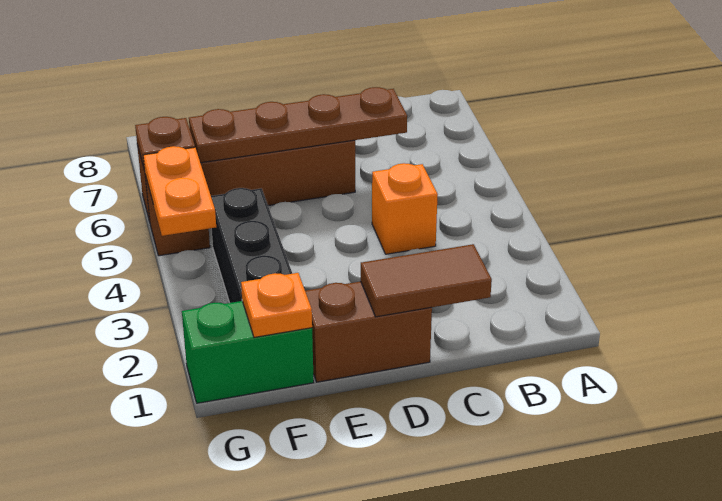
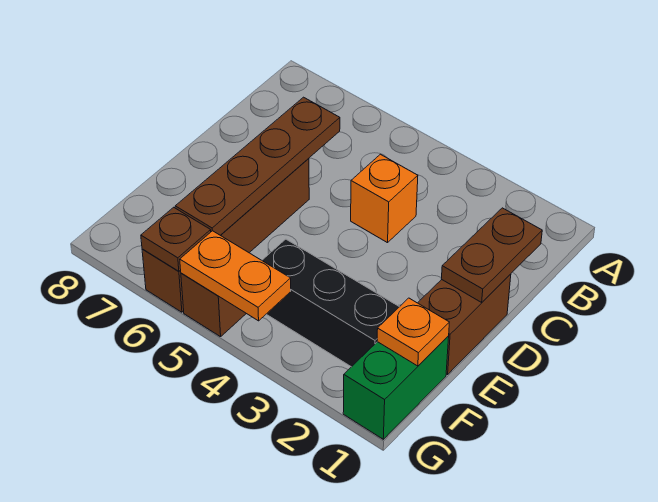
brown tile C1:D1 level 2 -> brown plate C1:D1 level 2

